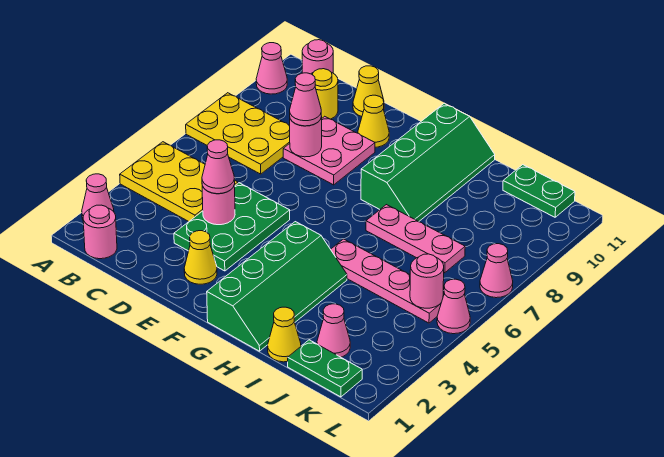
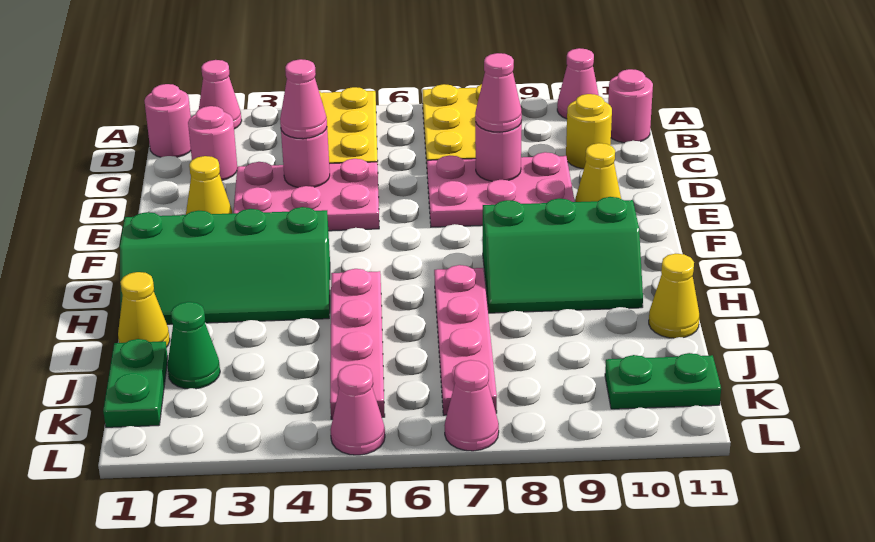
green plate D3:E5 level 1 -> pink plate D3:E5 level 1
pink plate D8:E9 level 1 -> pink plate D7:E9 level 1
yellow cone D11 level 1 -> yellow cone I11 level 1
green slope G8:H11 level 1 top G -> green slope G8:H10 level 1 top G
pink plate H7:J7 level 1 -> pink plate H7:K7 level 1
pink cone J2 level 1 -> green cone J2 level 1
green plate J11:K11 level 1 -> green plate K10:K11 level 1
pink round brick K5 level 2 -> pink round brick C2 level 1

